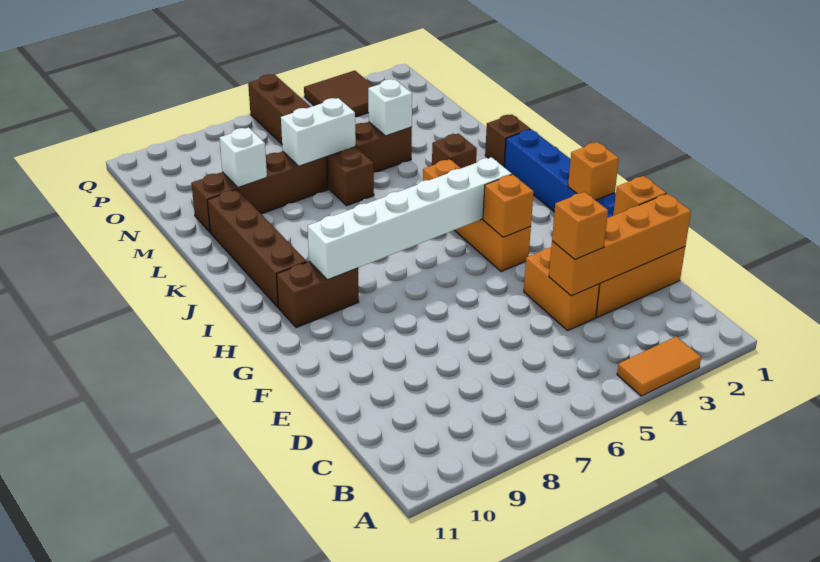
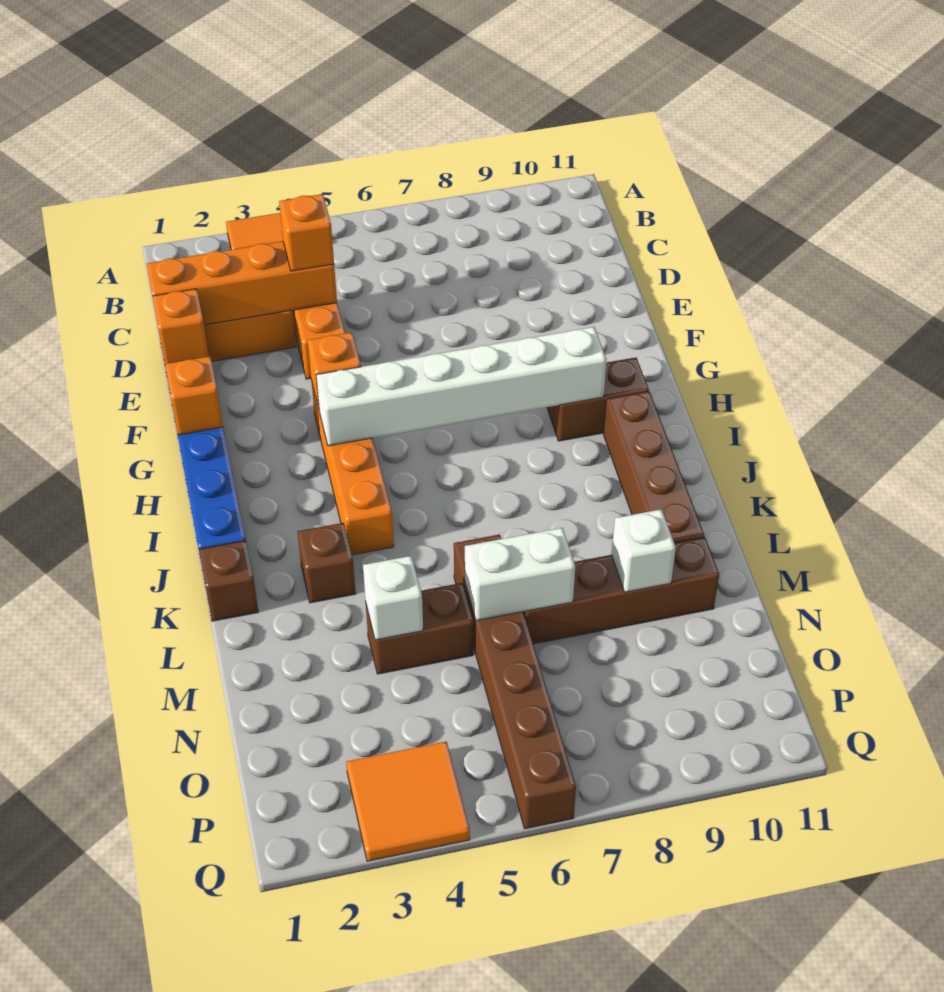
brown tile P3:Q4 level 1 -> orange tile P3:Q4 level 1

